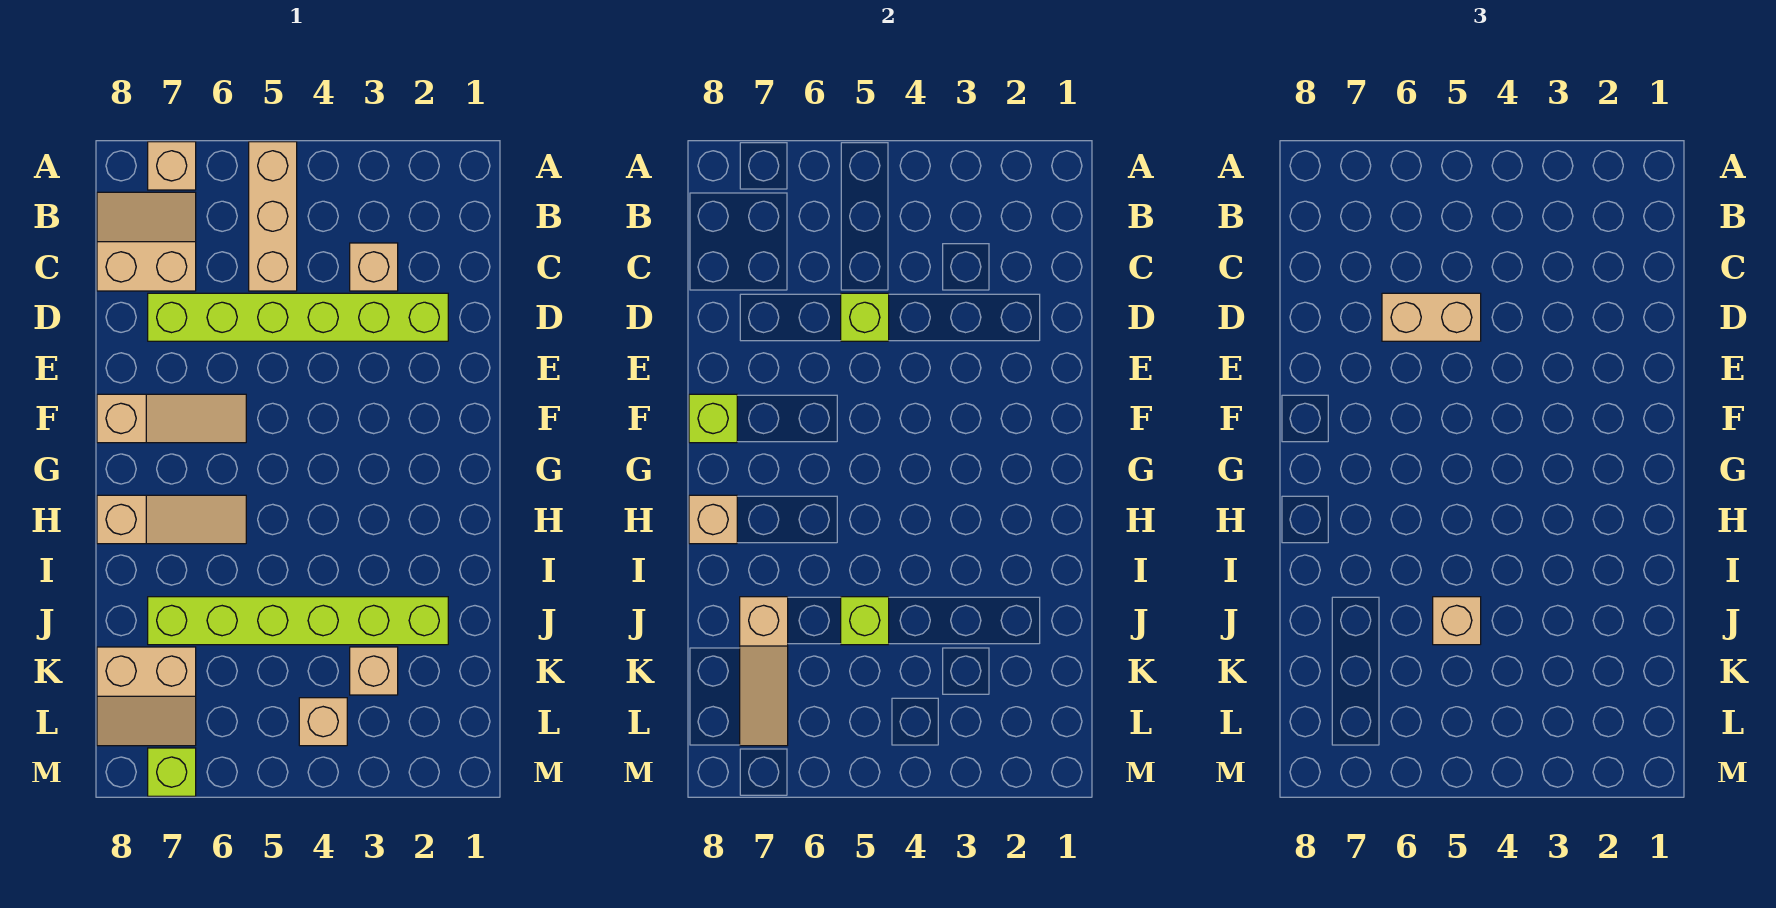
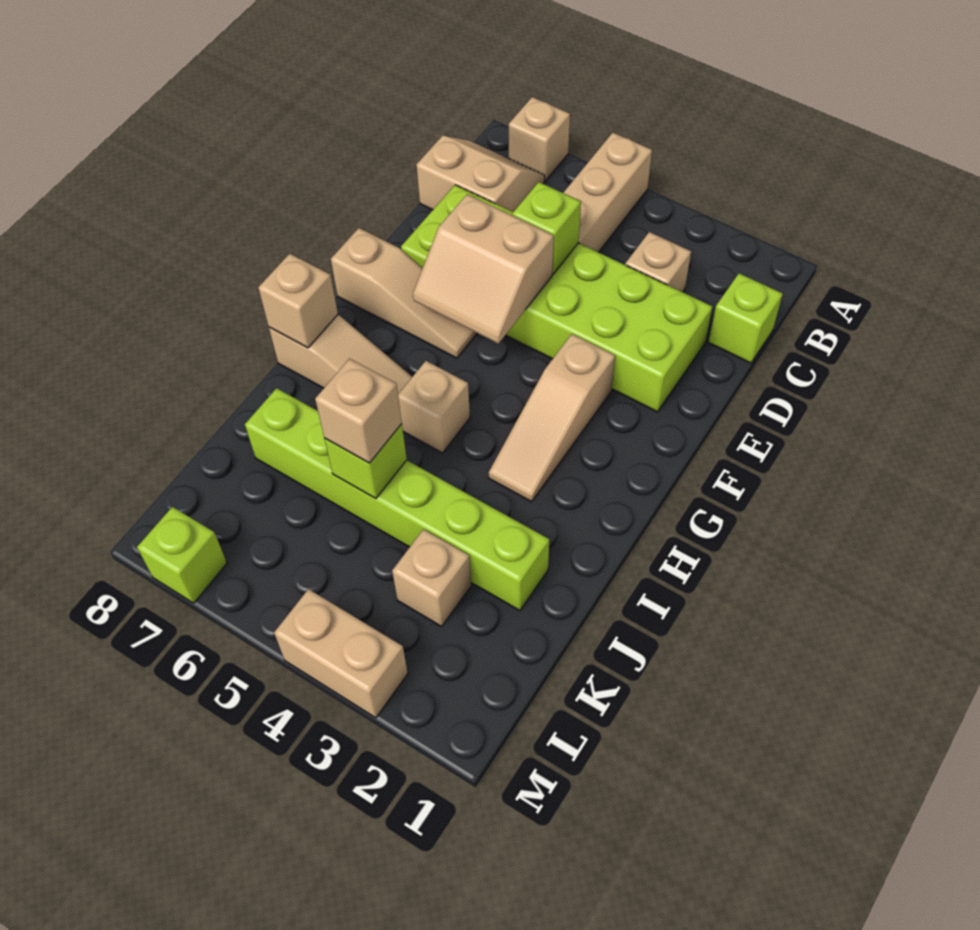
lime brick D2:D7 level 1 -> lime brick D2:E7 level 1
tan brick D5:D6 level 3 -> tan brick M3:M4 level 1
lime brick F8 level 2 -> lime brick C1 level 1
tan slope J7:L7 level 2 top J -> tan slope F3:H3 level 1 top F
tan slope K7:L8 level 1 top K -> tan slope E5:F6 level 2 top E
tan brick L4 level 1 -> tan brick H5 level 1

